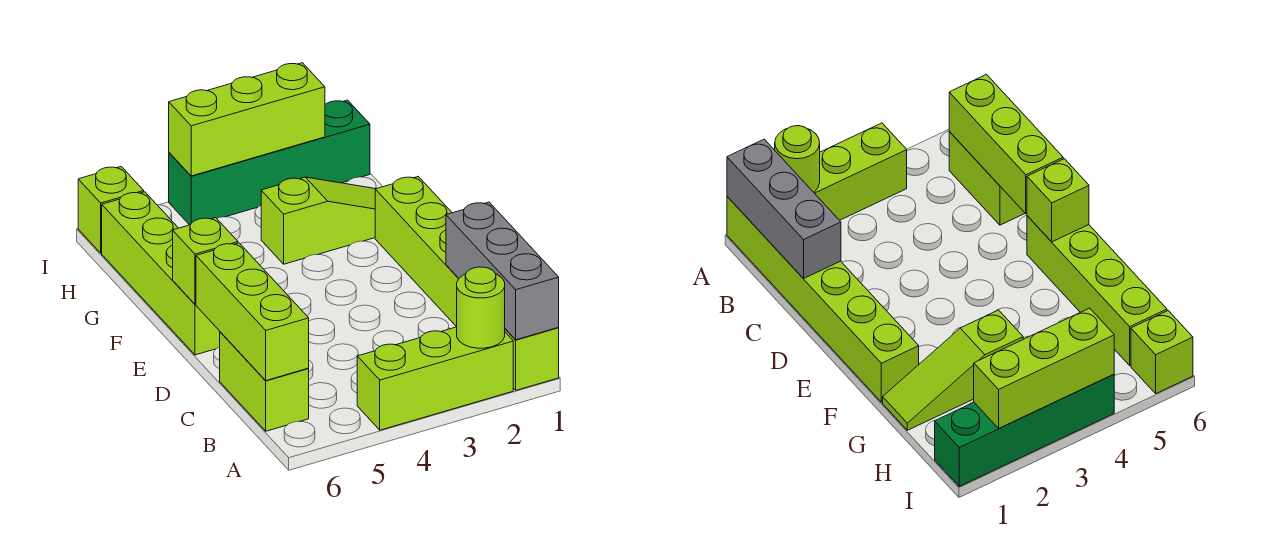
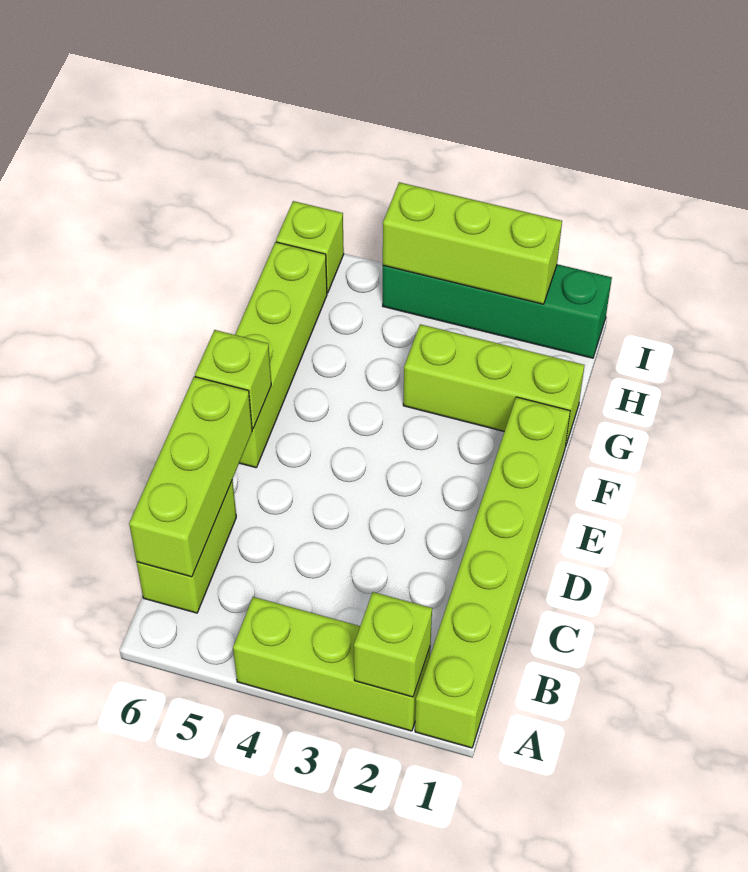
grey brick A1:C1 level 2 -> none
lime round brick A2 level 2 -> lime brick A2 level 2
lime slope G1:G3 level 1 top 3 -> lime brick G1:G3 level 1

